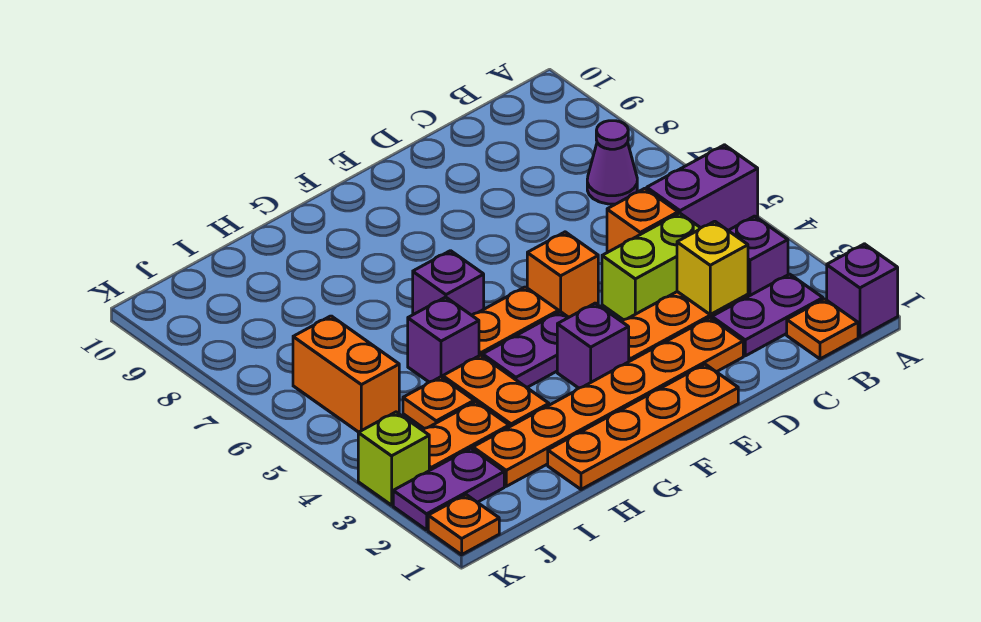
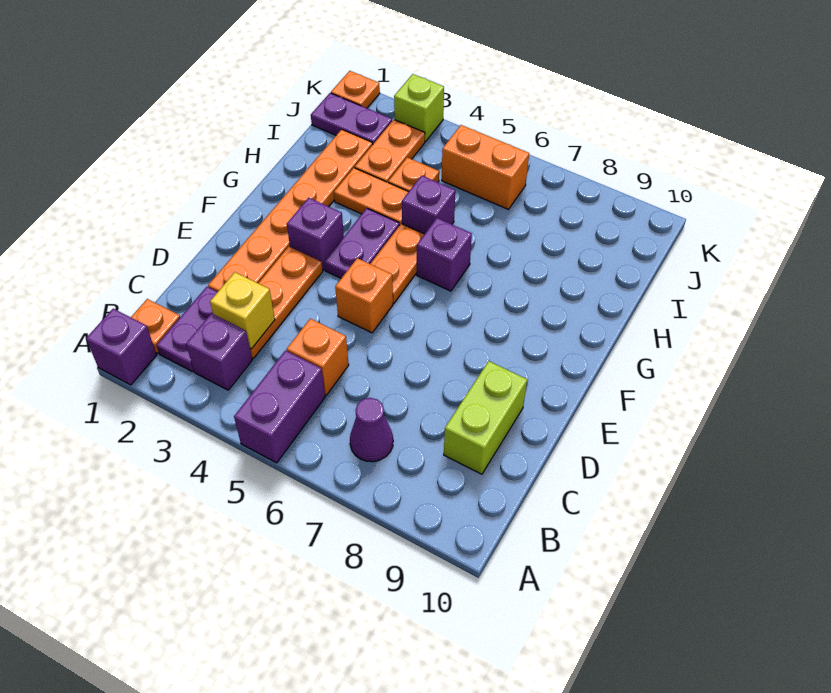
lime brick C4:D4 level 1 -> lime brick C9:D9 level 1
orange plate E1:H1 level 1 -> none
purple plate J2:K2 level 1 -> purple plate J1:J2 level 1

